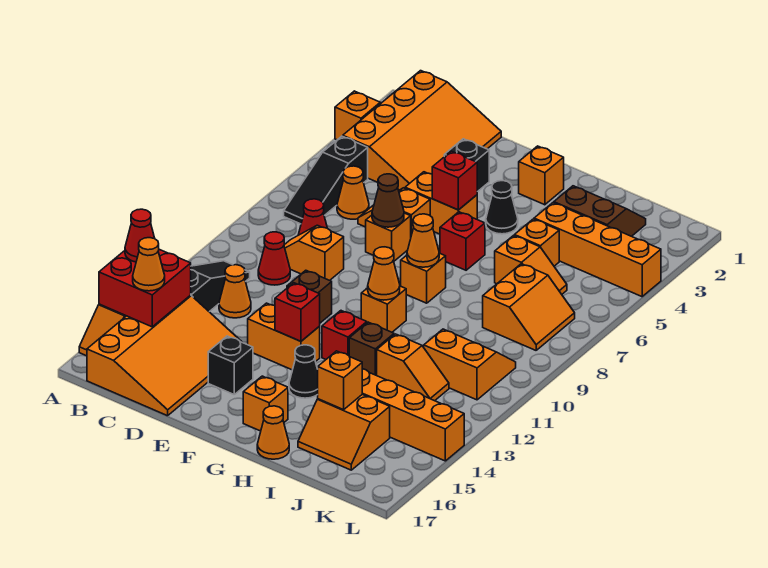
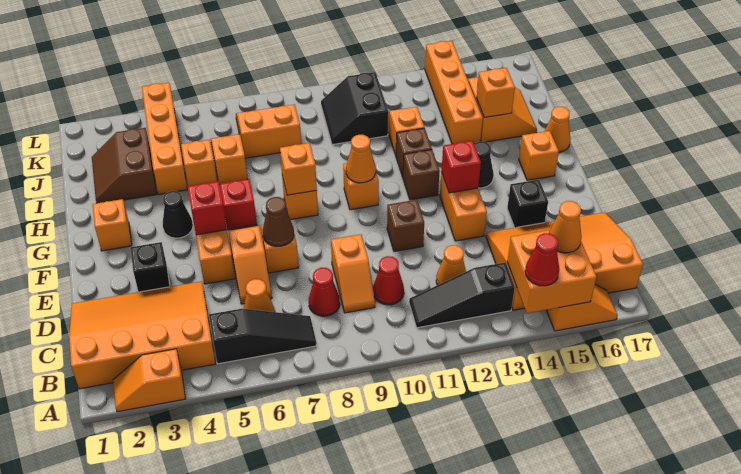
red brick A14:B15 level 2 -> orange brick A14:B15 level 2
orange cone G8 level 2 -> orange brick G8 level 2
red brick G12 level 1 -> brown brick G12 level 1
orange slope J10:K11 level 1 top 11 -> black slope J10:K11 level 1 top 11

